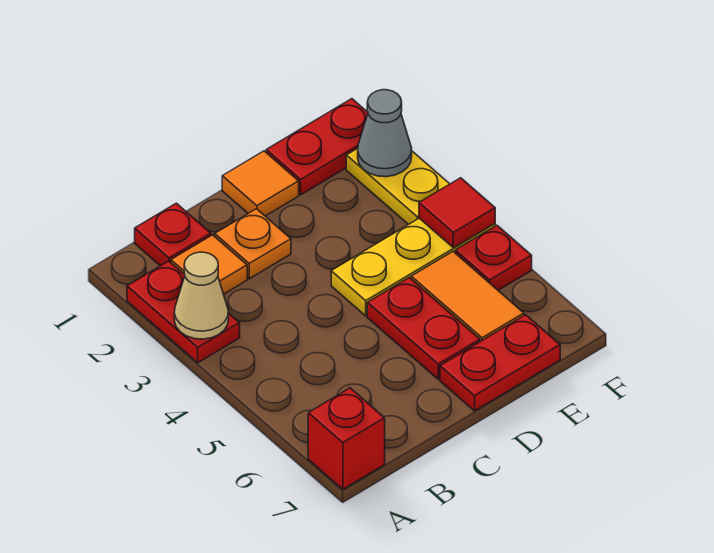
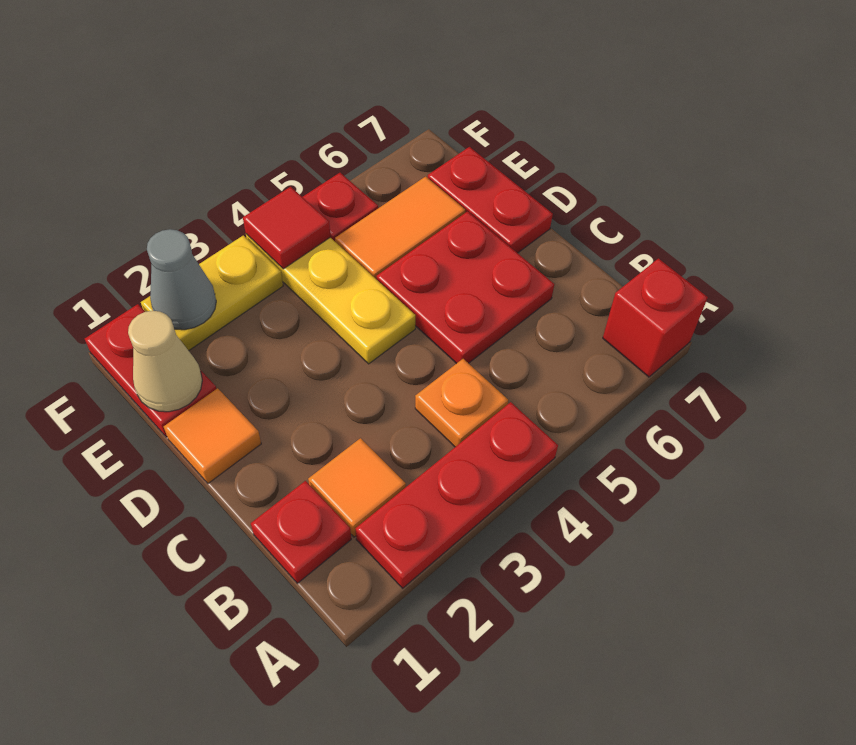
red plate A2:A3 level 1 -> red plate A2:A4 level 1
tan cone A3 level 2 -> tan cone E1 level 2
orange plate C2 level 1 -> orange plate B4 level 1
red plate D5:D6 level 1 -> red plate C5:D6 level 1

